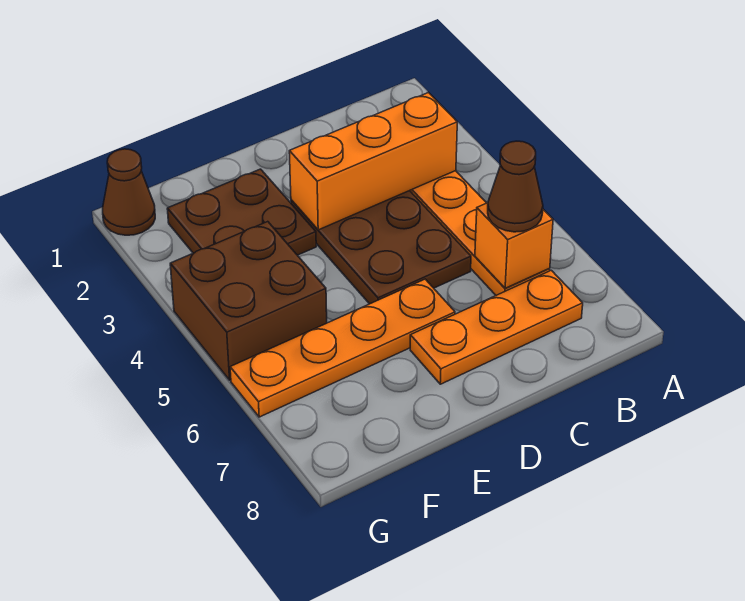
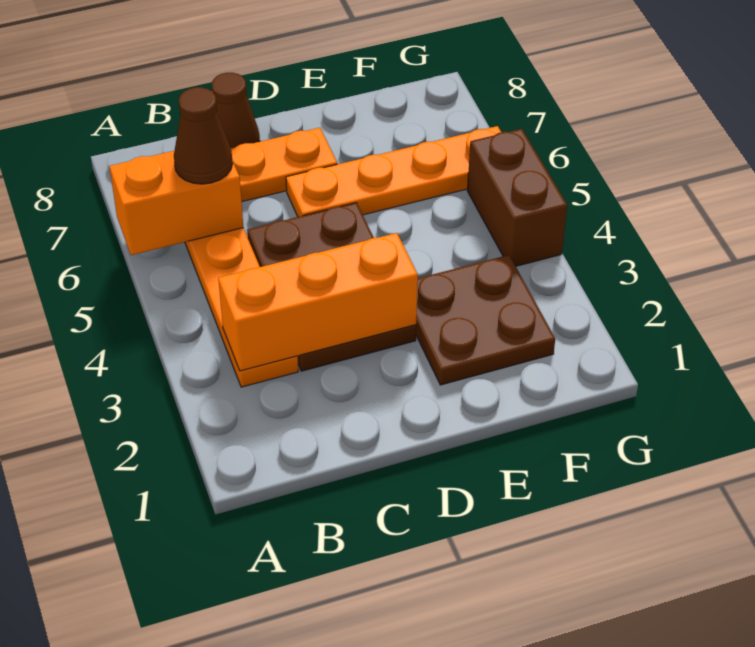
orange brick B6 level 2 -> orange brick A6:B6 level 2
brown brick F4:G5 level 1 -> brown brick G4:G5 level 1
brown cone G1 level 1 -> brown cone C8 level 1

